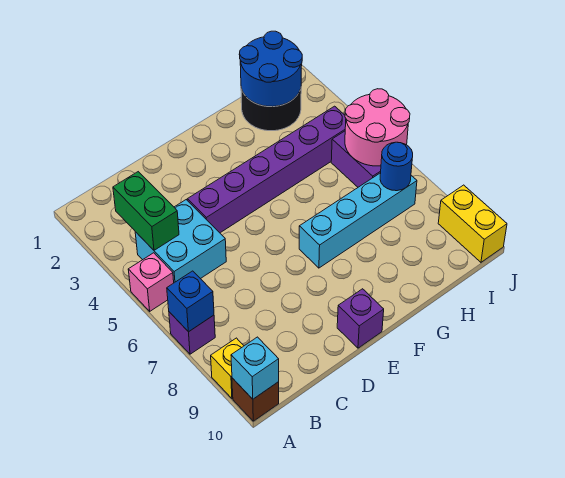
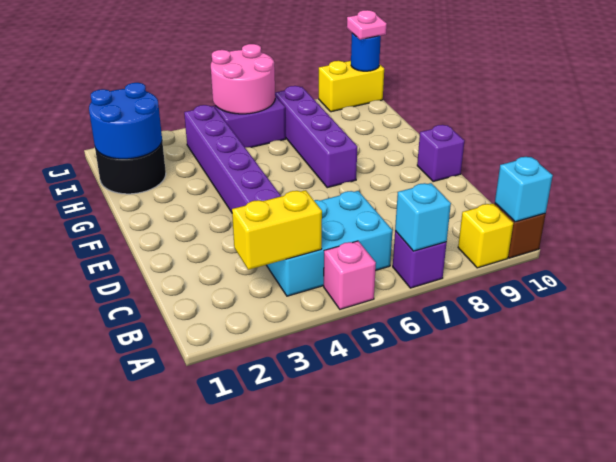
blue brick A7 level 2 -> cyan brick A7 level 2
green brick B3:B4 level 2 -> yellow brick B3:B4 level 2
cyan brick B4:C5 level 1 -> cyan brick B4:C6 level 1
cyan brick F7:I7 level 1 -> purple brick F7:I7 level 1
blue round brick I7 level 2 -> blue round brick J10 level 2
none -> pink plate J10 level 3

